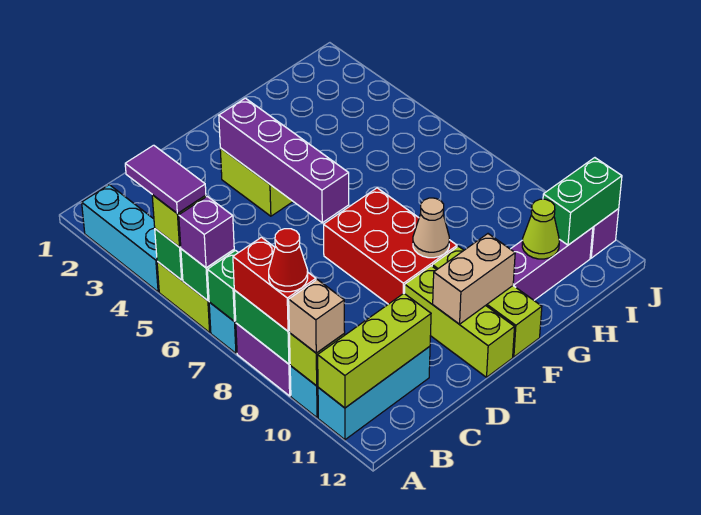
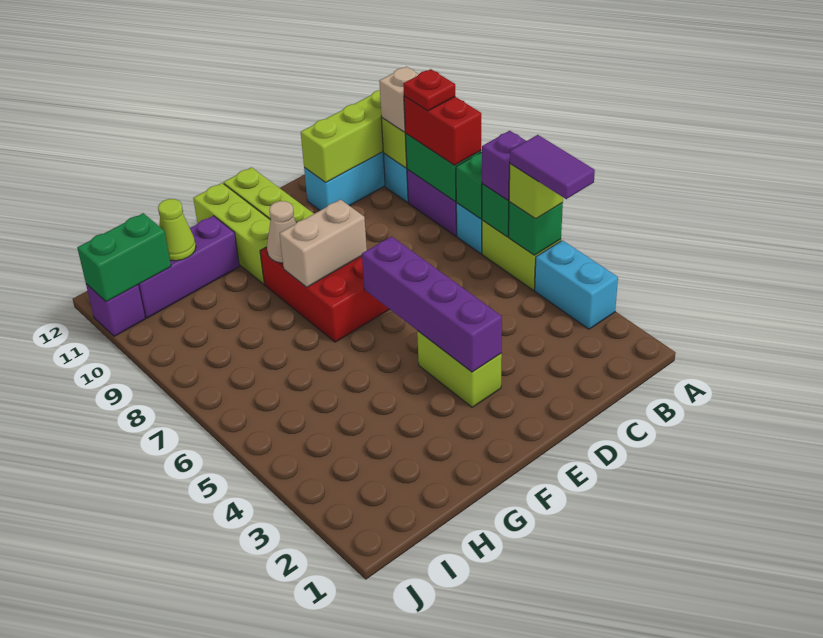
cyan brick A2:A4 level 1 -> cyan brick A3:A4 level 1
red cone A9 level 4 -> red plate A9 level 4
tan brick E11:F11 level 2 -> tan brick E8:F8 level 2

